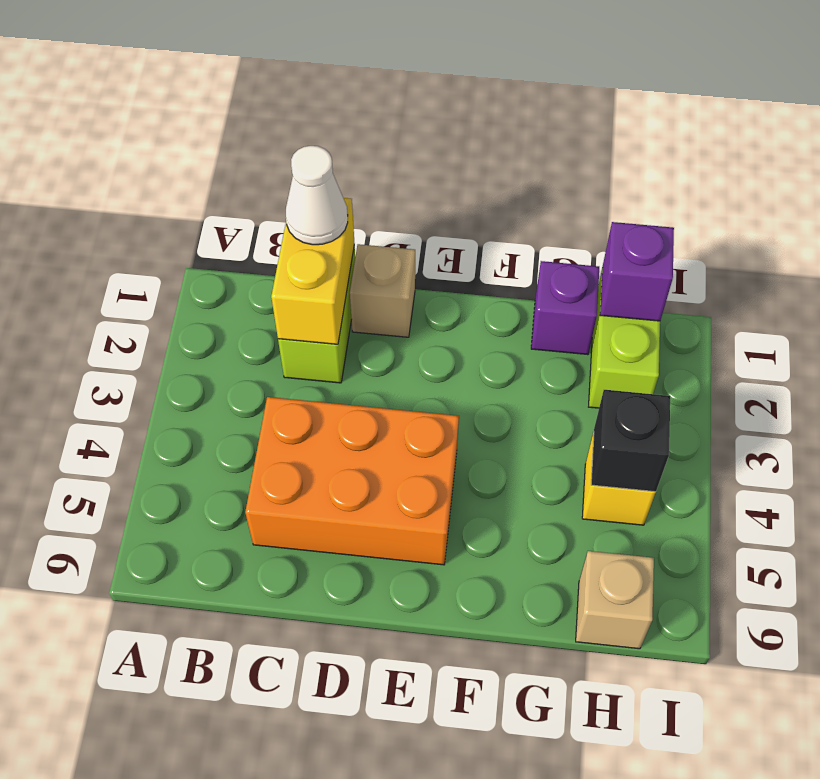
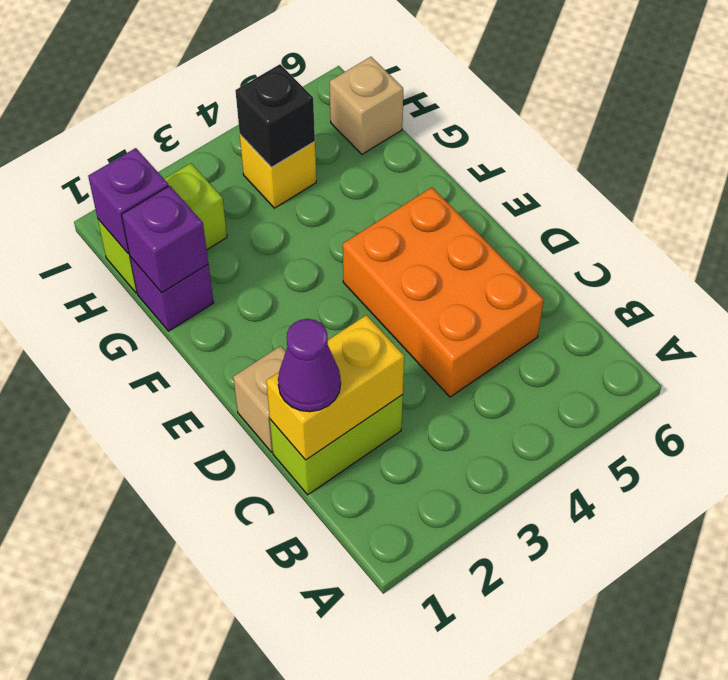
white cone C1 level 3 -> purple cone C1 level 3
none -> purple brick G1 level 2

